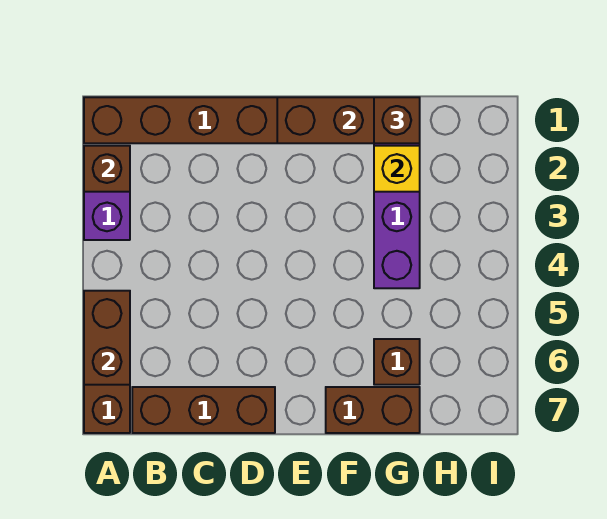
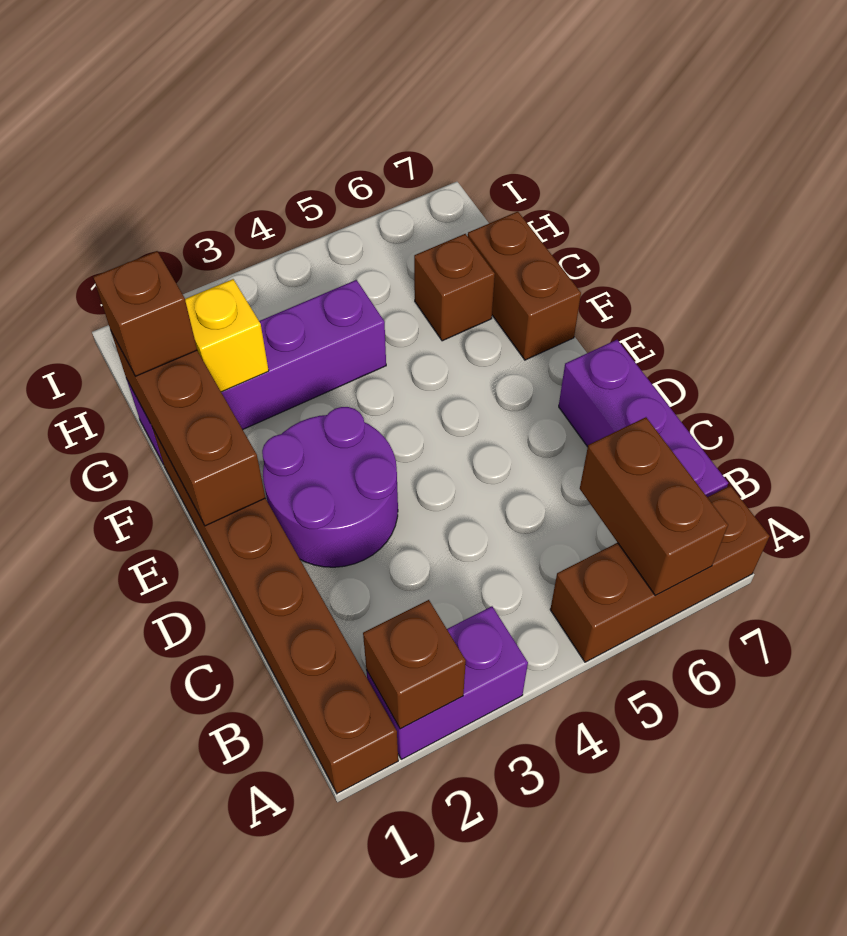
brown brick A5:A6 level 2 -> brown brick A6:B6 level 2
brown brick B7:D7 level 1 -> purple brick B7:D7 level 1
none -> purple round brick D2:E3 level 1

